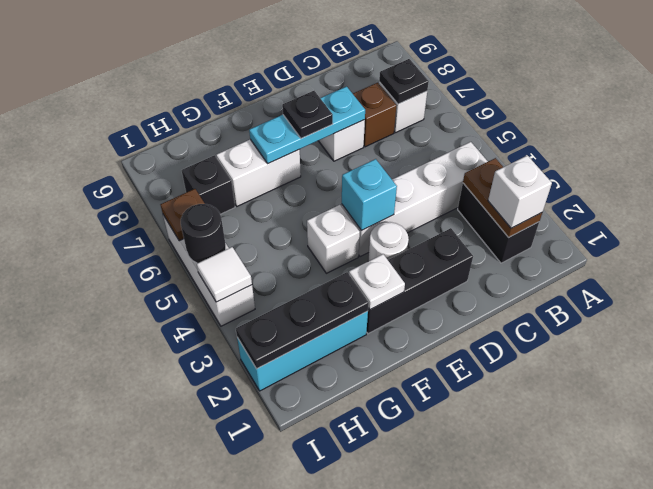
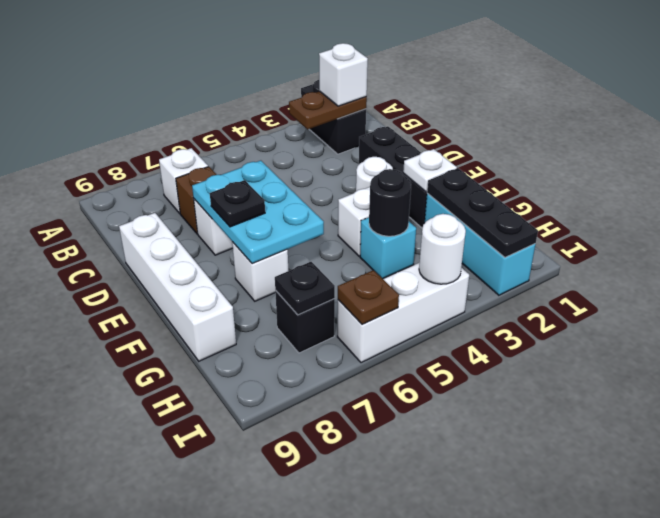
black brick B2:B3 level 1 -> black brick A2:B2 level 1
white brick B4:E4 level 1 -> white brick D9:G9 level 1
black plate B7 level 2 -> black plate H7 level 2
cyan plate D7:F7 level 2 -> cyan plate D6:F7 level 2
cyan brick E4 level 2 -> cyan brick G4 level 1
white brick F7:G7 level 1 -> white brick F7 level 1
white tile I4 level 2 -> white round brick I4 level 2
black round brick I5 level 2 -> black round brick G4 level 2

